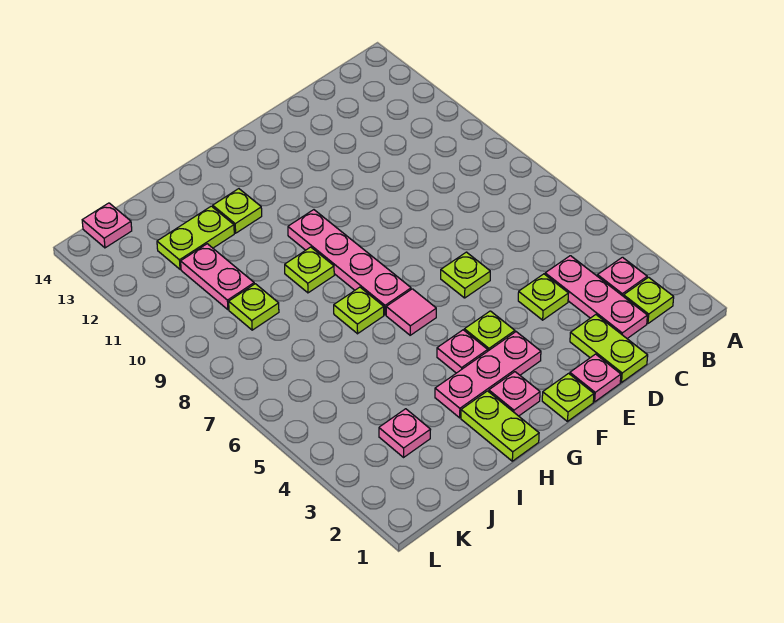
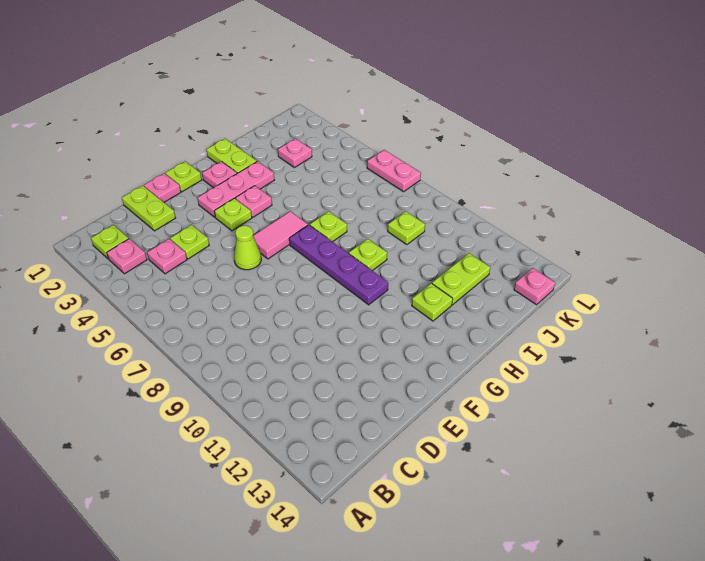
pink plate C2:C4 level 1 -> pink plate C4 level 1
lime plate E6 level 1 -> lime cone E6 level 1
pink tile G6 level 1 -> pink tile F6:G6 level 1
pink plate G7:G10 level 1 -> purple plate G7:G10 level 1
pink plate J10:J11 level 1 -> pink plate L6:L7 level 1

